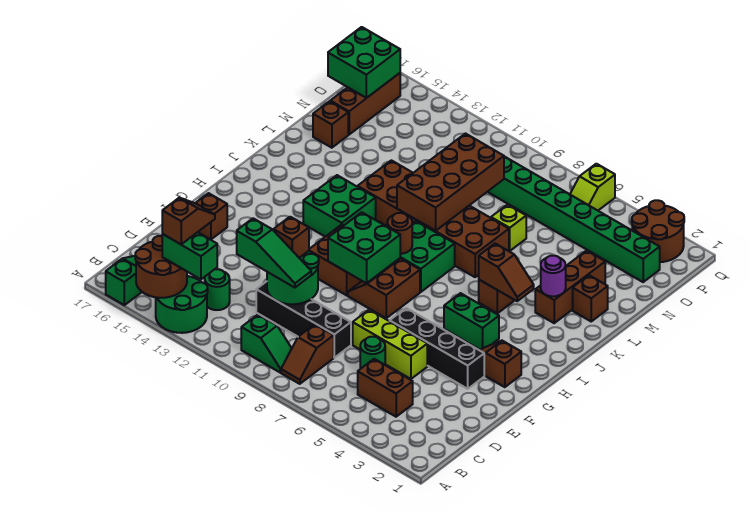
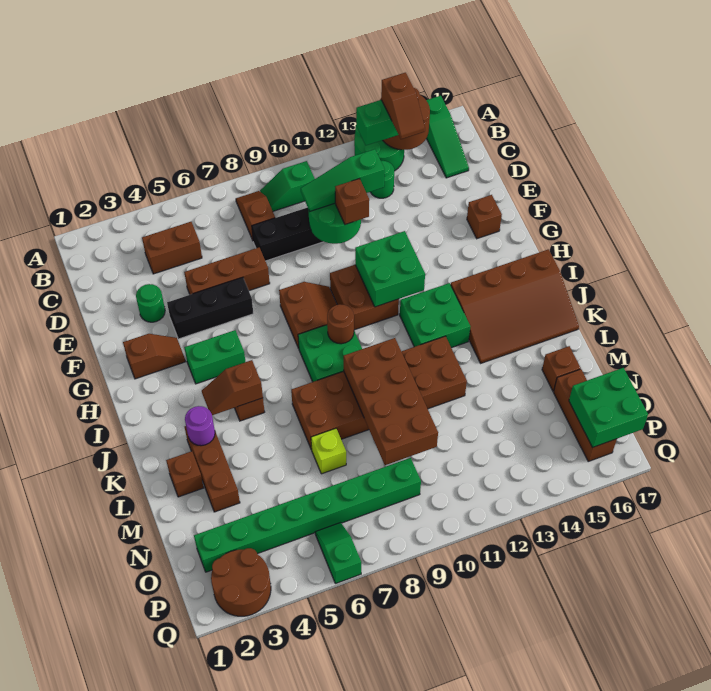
green round brick D6 level 1 -> green round brick E3 level 1
lime brick E5:E7 level 1 -> brown brick E5:E7 level 1
black brick F3:F6 level 1 -> black brick F4:F6 level 1
green brick G9:H10 level 2 -> green brick G11:H12 level 2
none -> brown slope I14:K17 level 1 top I
lime slope P6:Q6 level 1 top Q -> green slope P6:Q6 level 1 top Q

